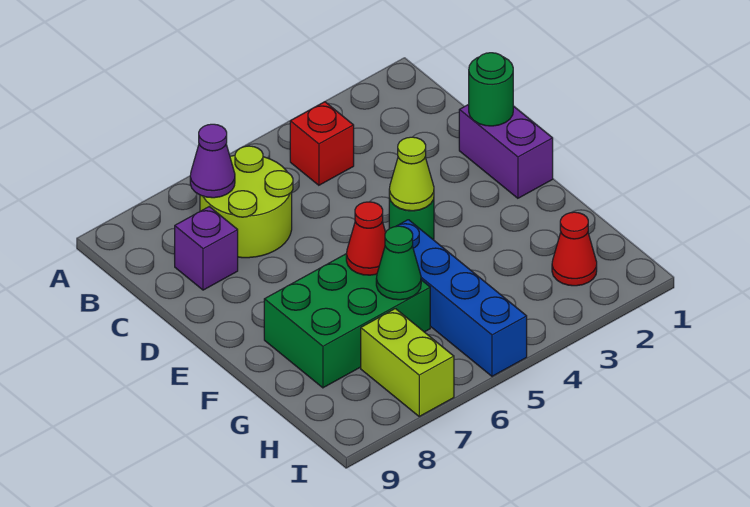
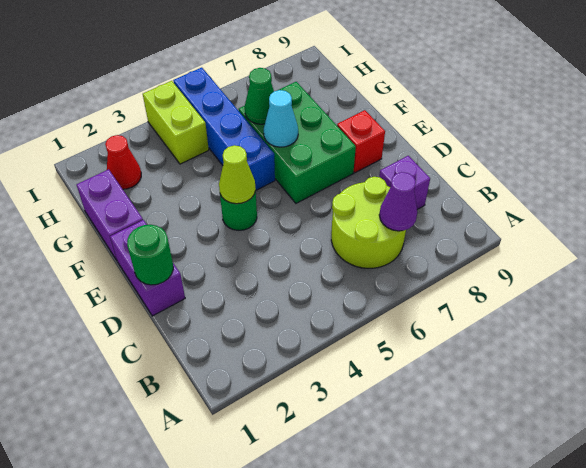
red brick B4 level 1 -> red brick E8 level 1
none -> purple brick F1:G1 level 1
green brick F6:G8 level 1 -> green brick E6:G7 level 1
red cone F6 level 2 -> cyan cone F6 level 2
lime brick H7:I7 level 1 -> lime brick H4:I4 level 1

